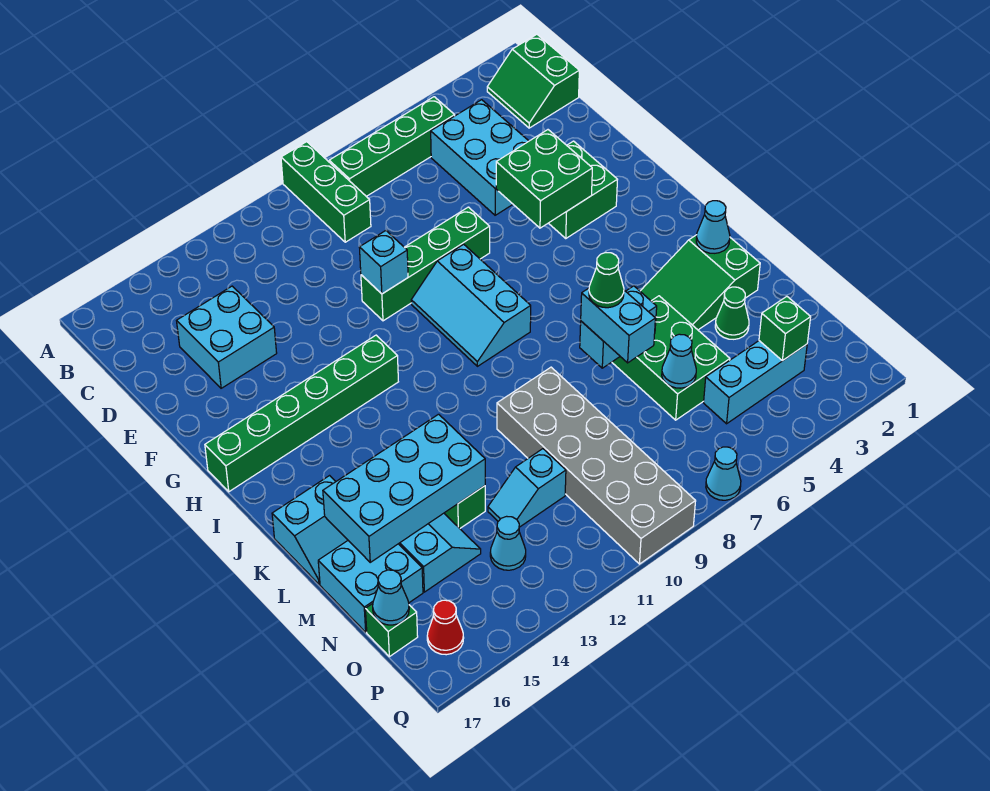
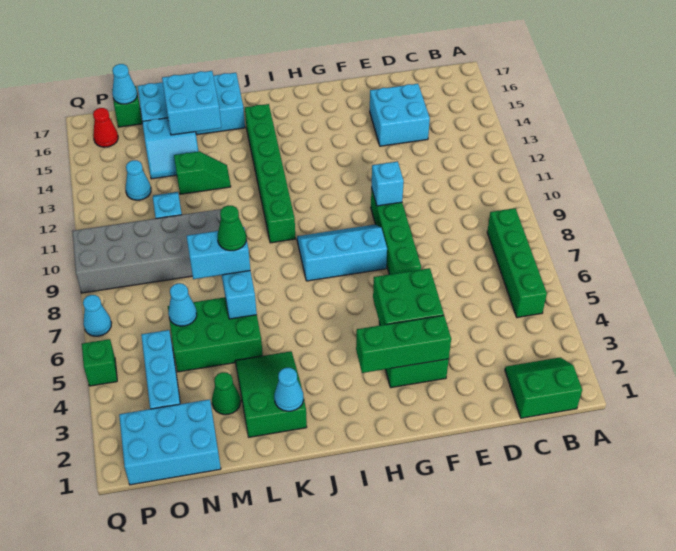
green brick A9:C9 level 1 -> green brick F3:H3 level 2
cyan brick C4:E5 level 1 -> cyan brick N1:P2 level 1
green brick H12:H17 level 1 -> green brick J10:J15 level 1
cyan brick L13:M16 level 2 -> cyan brick L15:M16 level 2
green brick O3 level 2 -> green brick Q5 level 1

